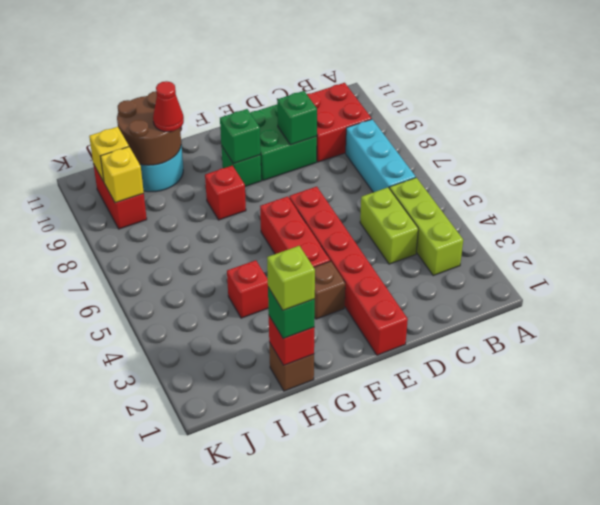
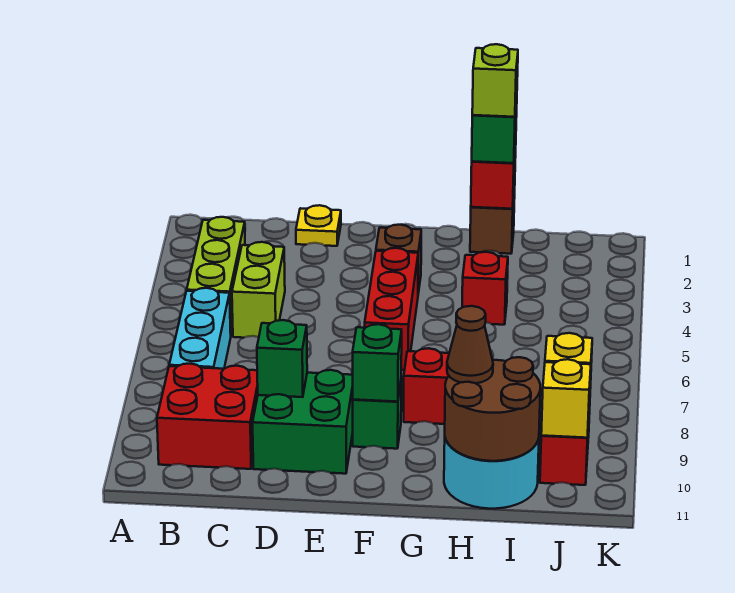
none -> yellow plate D1 level 1
red brick E1:E6 level 1 -> none
red cone H10 level 3 -> brown cone H10 level 3

